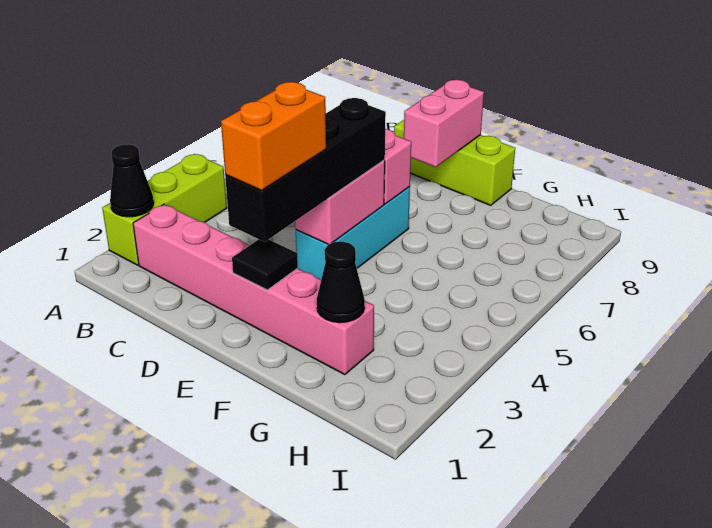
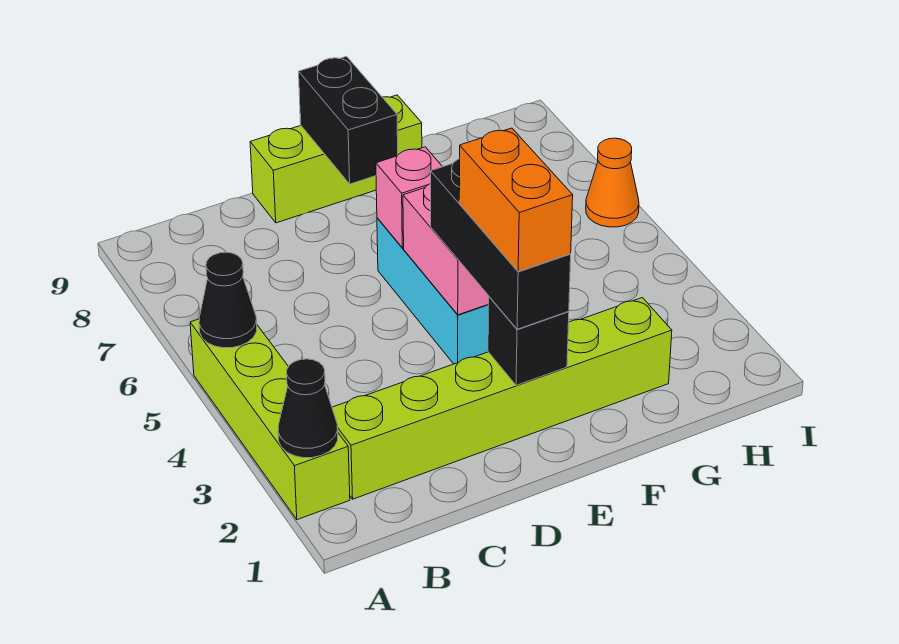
lime brick A2:A4 level 1 -> lime brick A2:A5 level 1
pink brick B2:G2 level 1 -> lime brick B2:G2 level 1
black tile E2 level 2 -> black brick E2 level 2
black brick E2:E5 level 3 -> black brick E2:E4 level 3
pink brick E8:E9 level 2 -> black brick E8:E9 level 2
black cone G2 level 2 -> black cone A5 level 2
none -> orange cone I6 level 1

